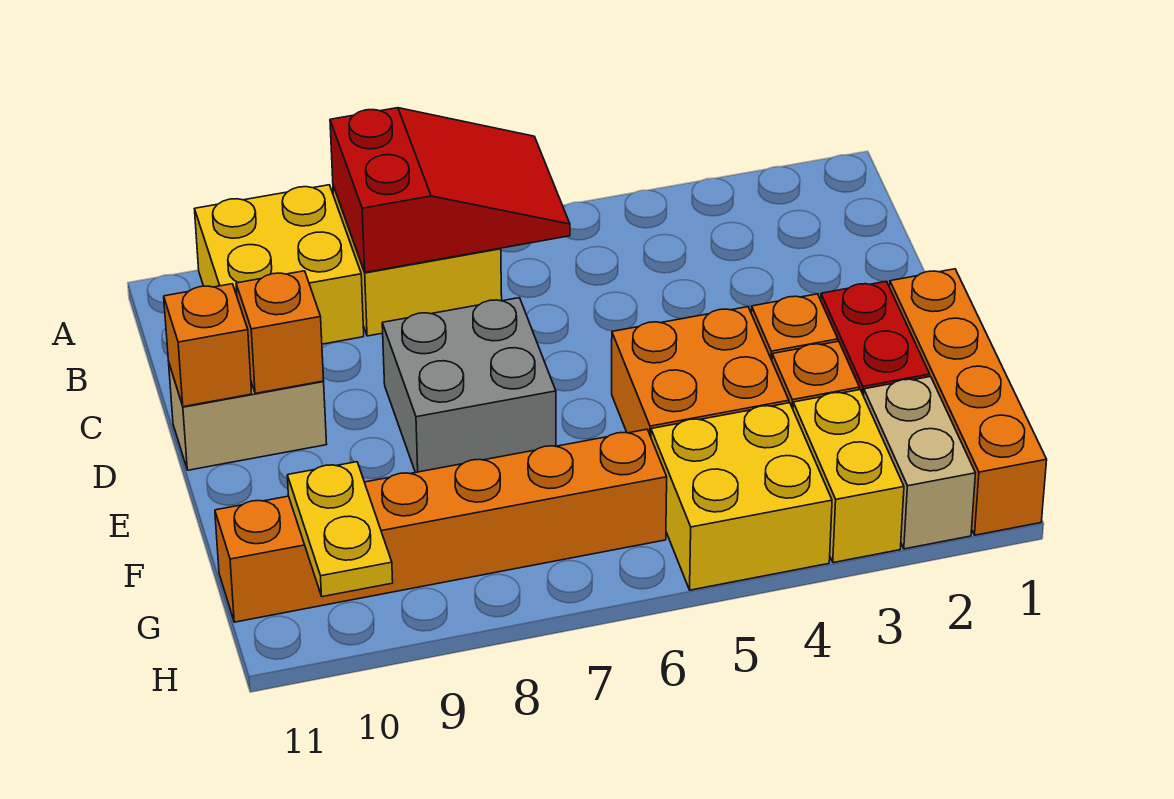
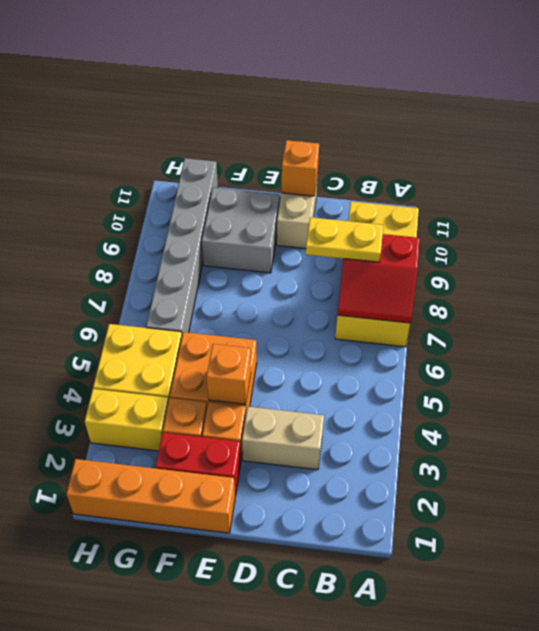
red slope A6:B8 level 2 top 8 -> red slope A7:B8 level 2 top 8
grey brick D7:E8 level 1 -> grey brick E9:F10 level 1
orange brick D10 level 2 -> orange brick E4 level 2
tan brick G2:H2 level 1 -> tan brick C3:D3 level 1
orange brick G6:G11 level 1 -> grey brick G6:G11 level 1
yellow plate G10:H10 level 2 -> yellow plate B8:C8 level 3

